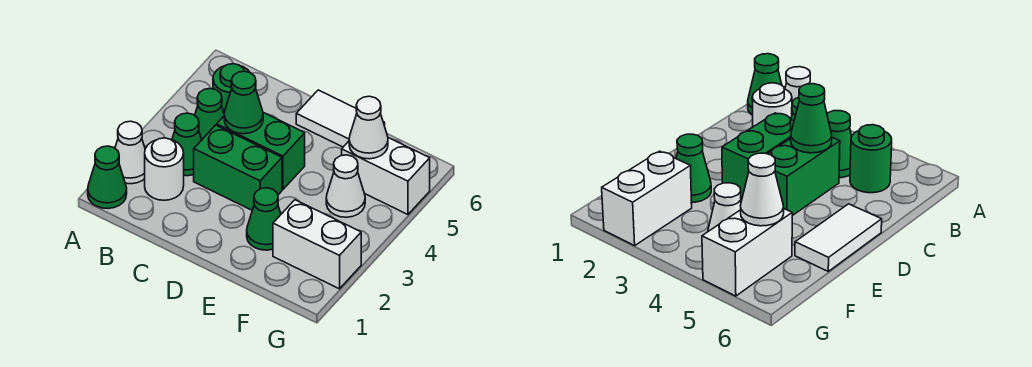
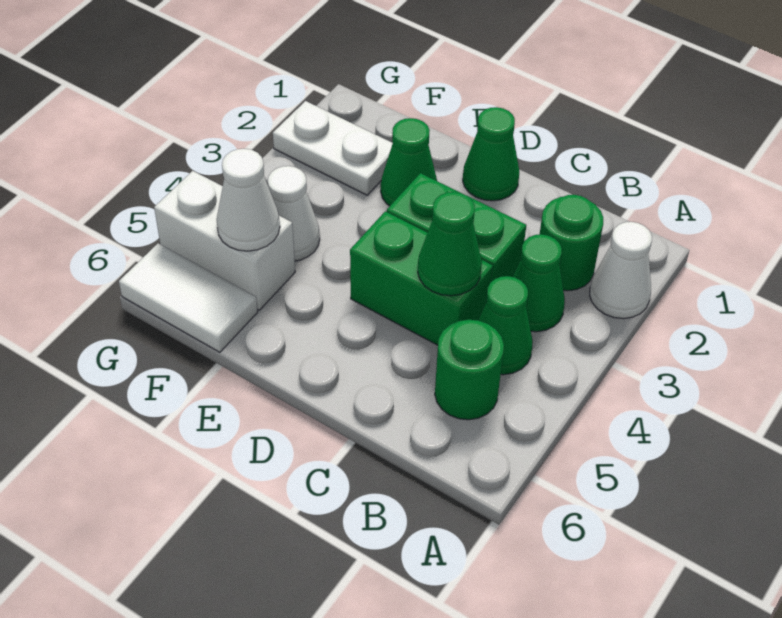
green cone A1 level 1 -> green cone D1 level 1
white round brick B2 level 1 -> green round brick B2 level 1
white tile D6:E6 level 1 -> white tile F6:G6 level 1
white brick F2:G2 level 1 -> white plate F2:G2 level 1

